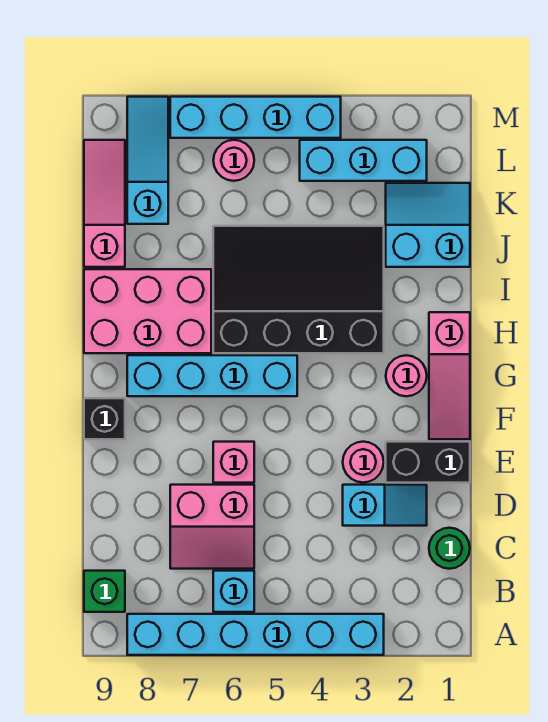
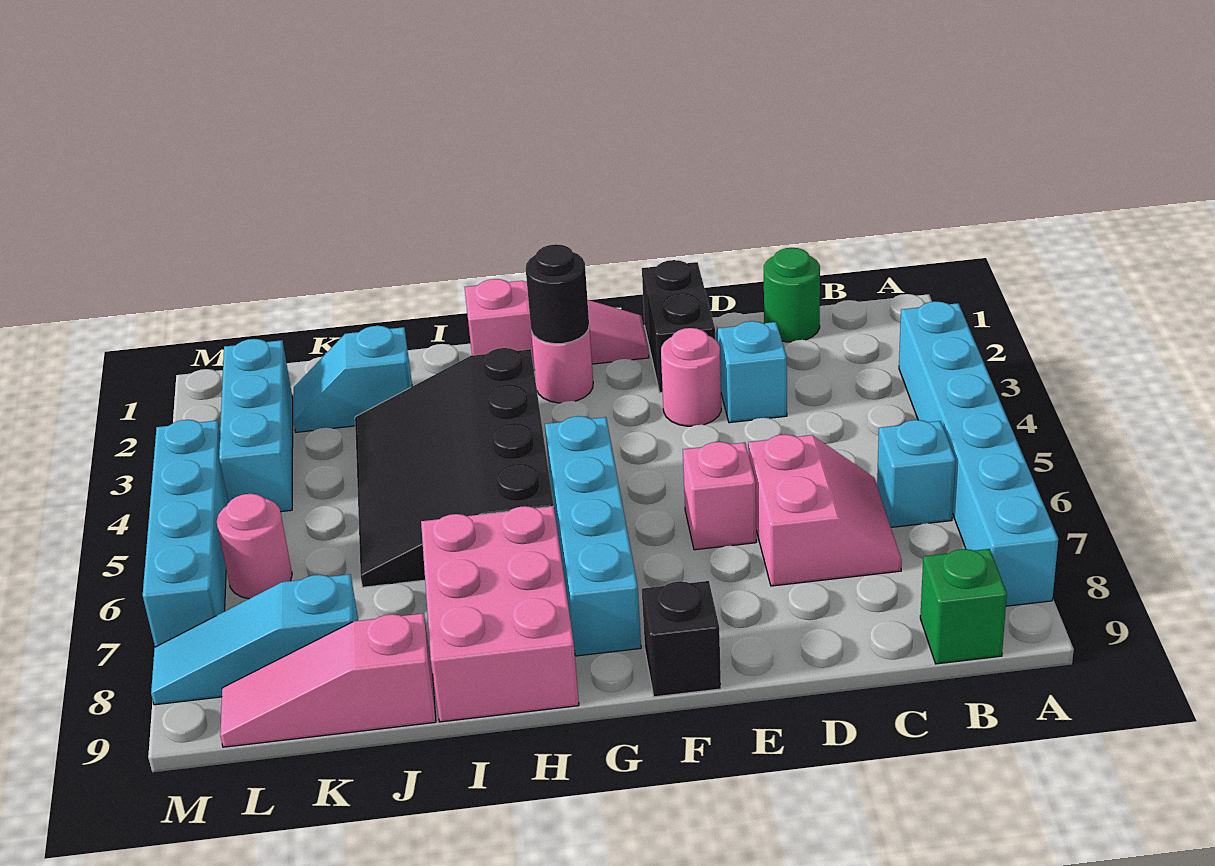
none -> black round brick G2 level 2
cyan slope J1:K2 level 1 top J -> cyan slope J2:K2 level 1 top J

